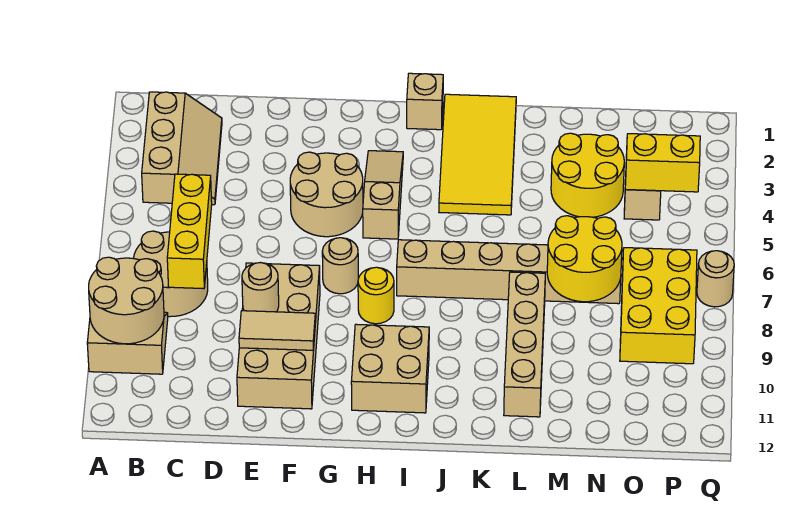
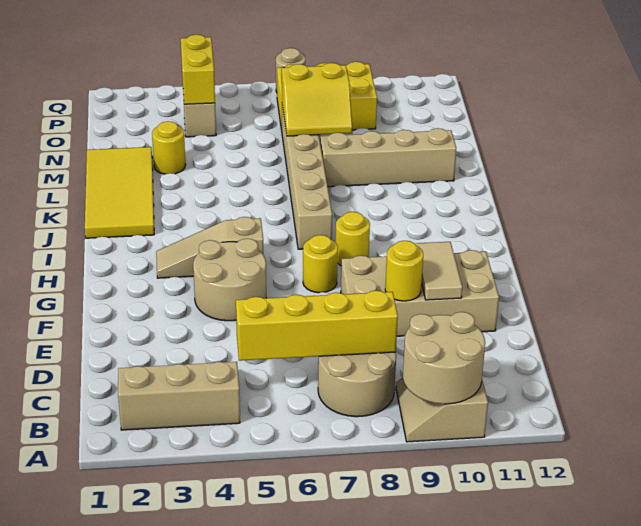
yellow brick C6:C8 level 2 -> yellow brick C5:C8 level 2
tan round brick E9 level 2 -> yellow round brick E9 level 2
tan round brick G7 level 1 -> yellow round brick G7 level 1
tan brick H10:I11 level 1 -> none
tan brick I1 level 1 -> none
yellow tile J1:K4 level 1 -> yellow tile J1:M2 level 1
yellow round brick M3:N4 level 1 -> yellow round brick M3 level 1
yellow round brick M7:N8 level 2 -> yellow slope M7:N8 level 2 top N

